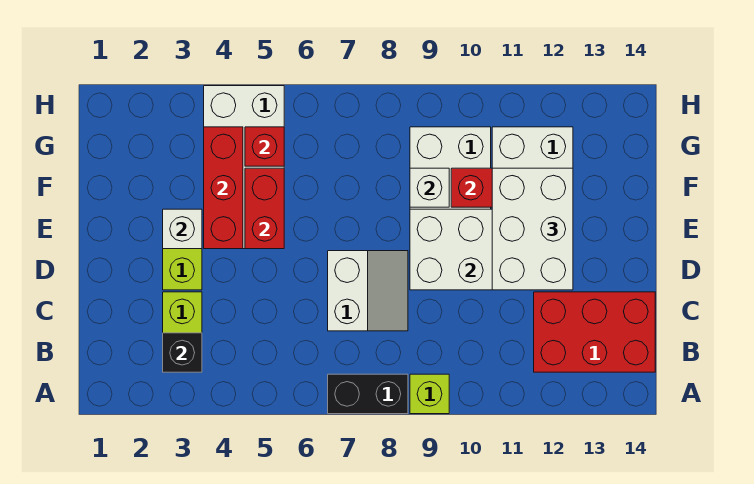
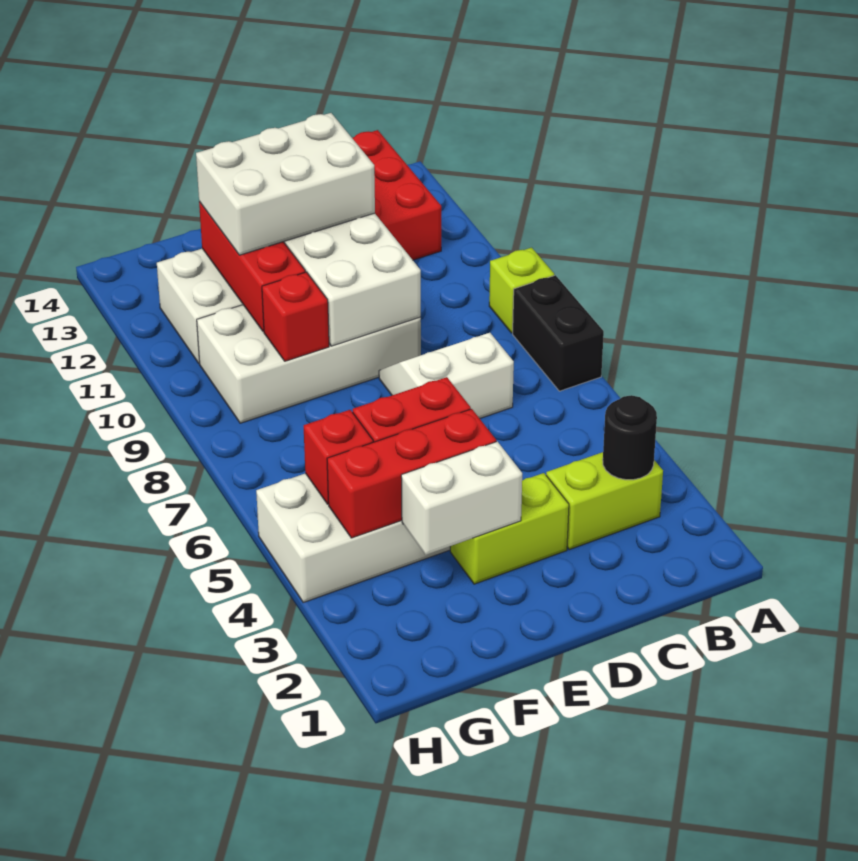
black brick B3 level 2 -> black round brick B3 level 2
white brick E3 level 2 -> white brick E3:F3 level 2
white brick F9 level 2 -> red brick F9 level 2

